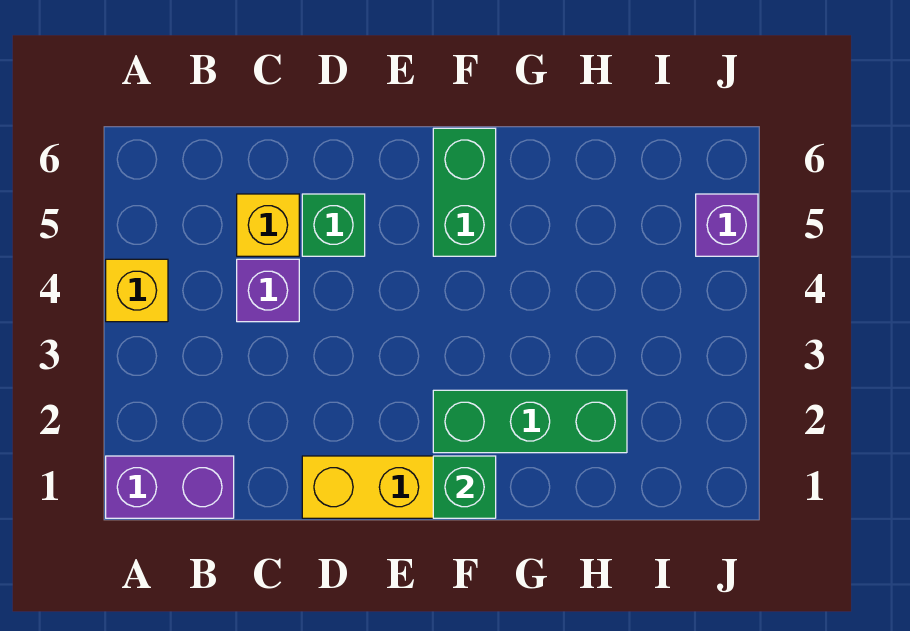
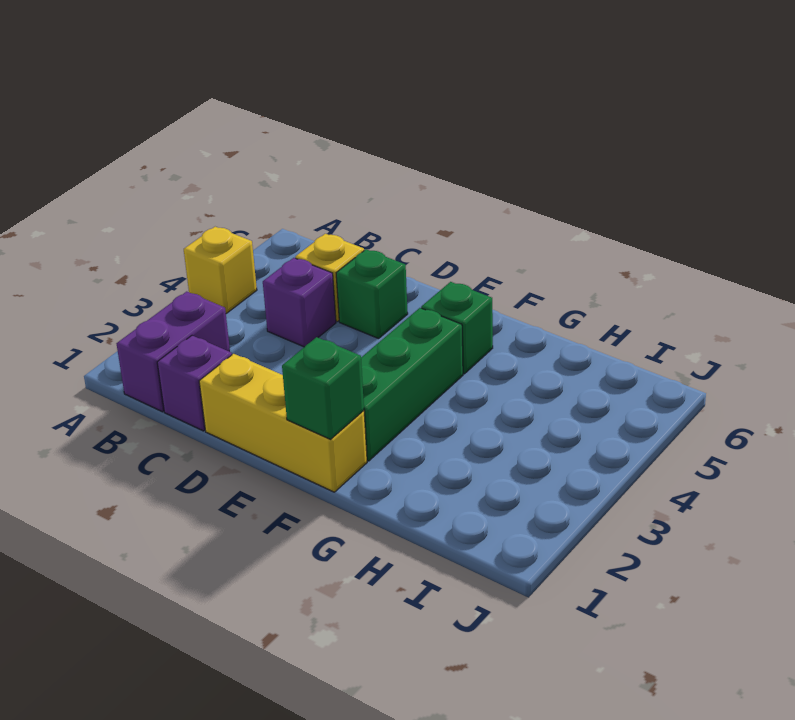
purple brick A1:B1 level 1 -> purple brick B1:B2 level 1
green brick F2:H2 level 1 -> green brick F2:F4 level 1
green brick F5:F6 level 1 -> green brick F5 level 1
purple brick J5 level 1 -> purple brick C1 level 1

